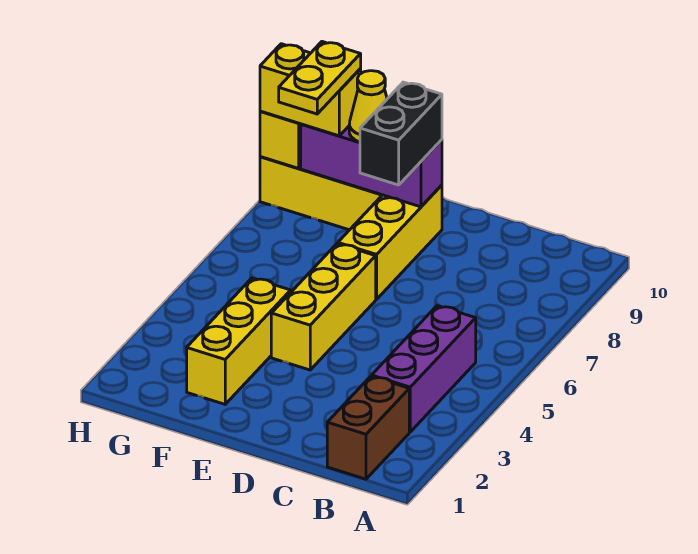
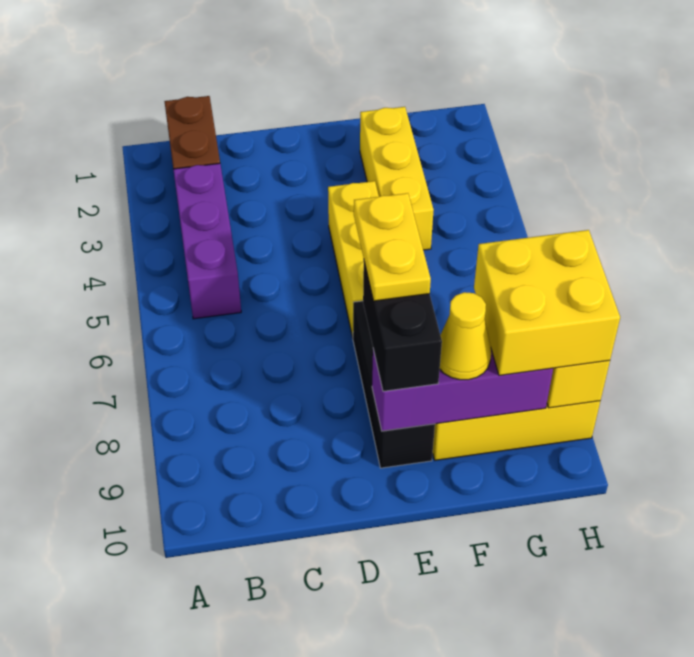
yellow brick E7:E9 level 1 -> black brick E7:E9 level 1
yellow plate G8:G9 level 4 -> yellow plate E7:E8 level 4
yellow brick G9:H9 level 3 -> yellow brick G8:H9 level 3

